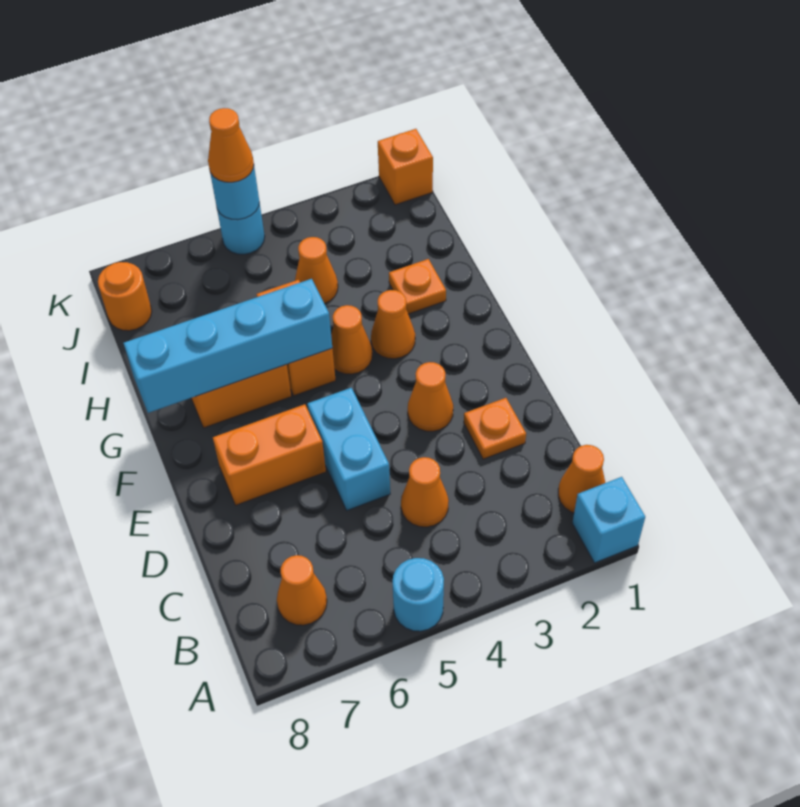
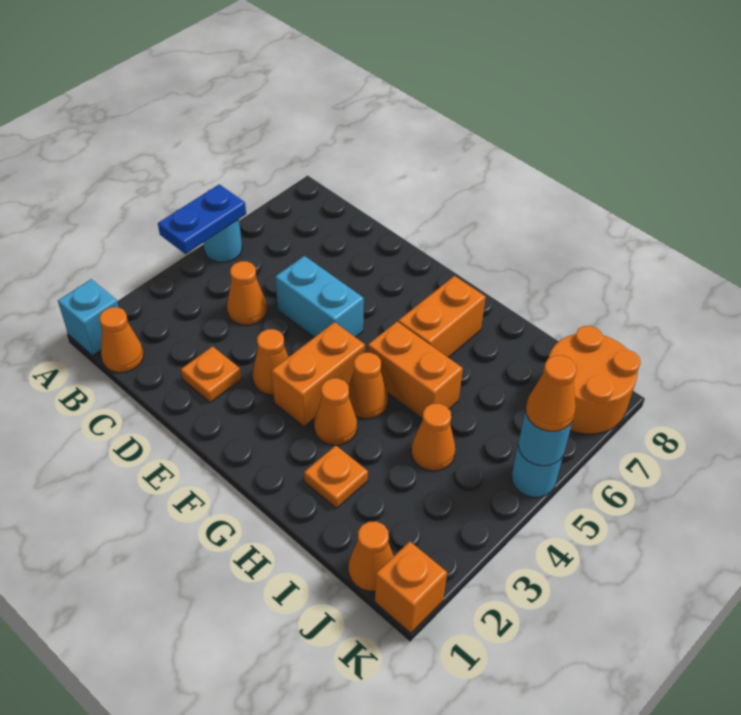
none -> blue plate A4:A5 level 2
orange cone B7 level 1 -> orange cone J1 level 1
orange brick E6:E7 level 1 -> orange brick F3:F4 level 1
cyan brick G5:G8 level 2 -> none
orange round brick J8 level 1 -> orange round brick J7:K8 level 1

